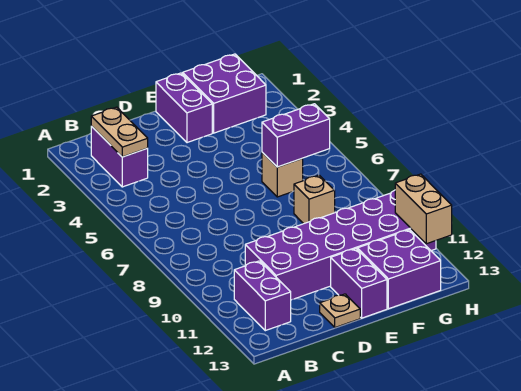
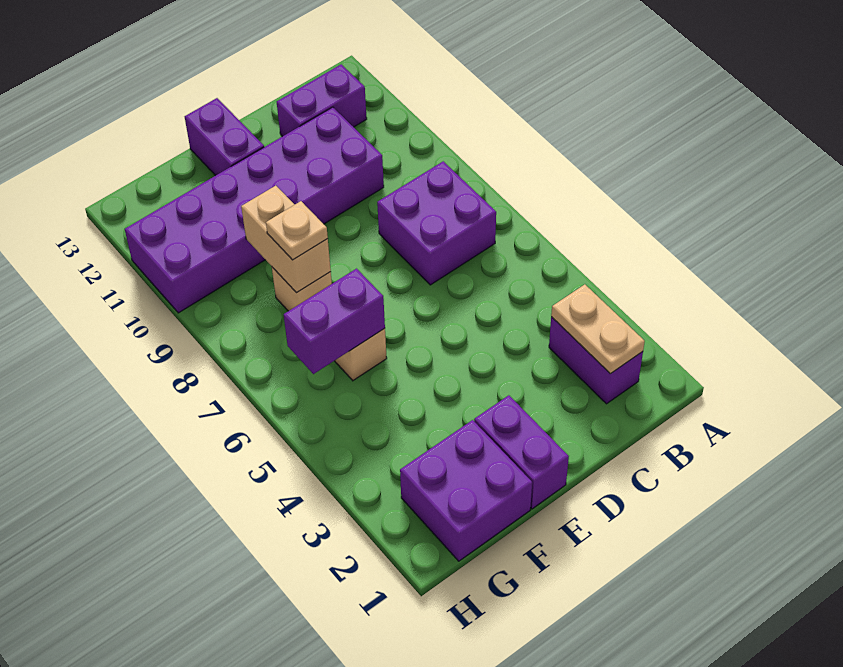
purple brick B11:B12 level 1 -> purple brick B12:C12 level 1
tan plate D13 level 1 -> tan plate F8 level 3
purple brick F12:G13 level 1 -> purple brick B7:C8 level 1
tan brick H11:H12 level 2 -> tan brick F8:F9 level 2

